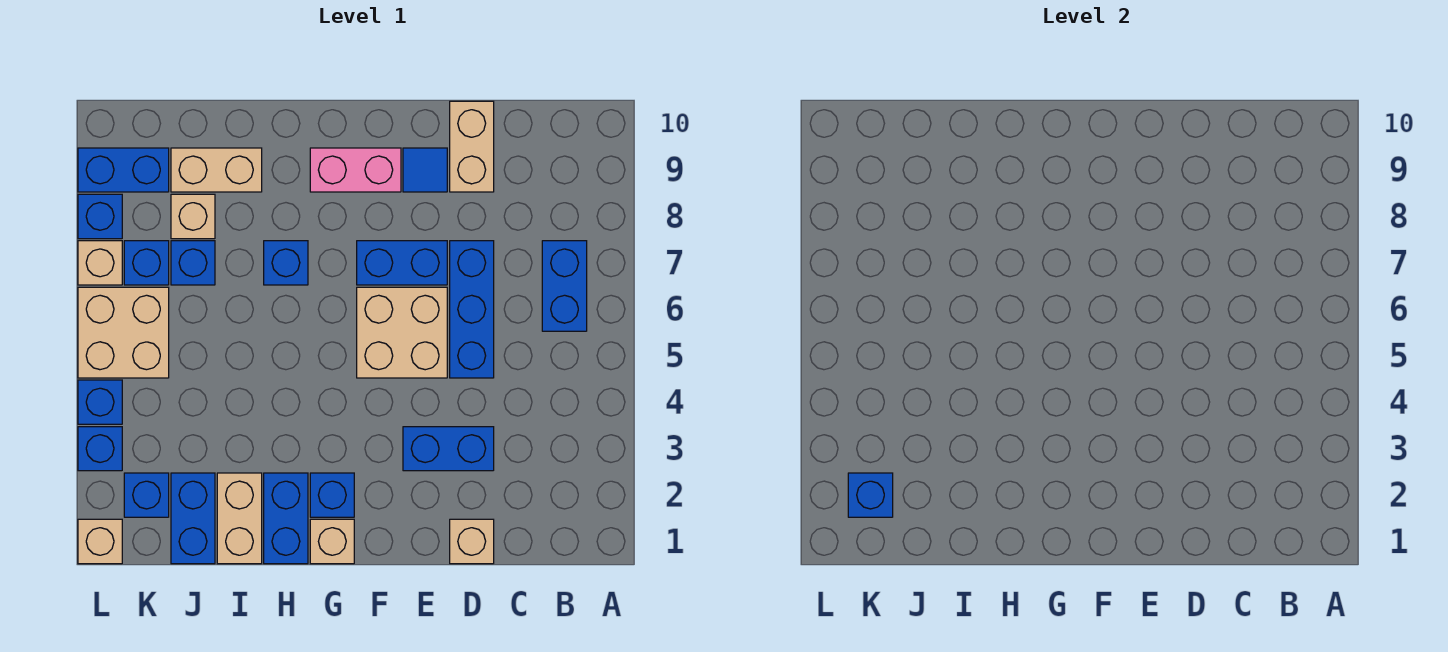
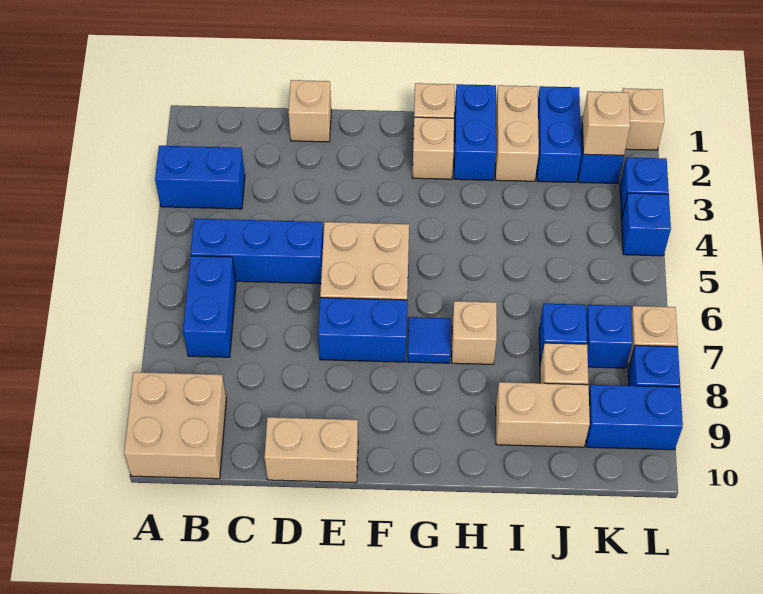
blue brick D3:E3 level 1 -> blue brick A3:B3 level 1
blue brick D5:D7 level 1 -> blue brick B5:D5 level 1
tan brick D9:D10 level 1 -> tan brick D10:E10 level 1
blue tile E9 level 1 -> blue tile G7 level 1
pink brick F9:G9 level 1 -> none
blue brick G2 level 1 -> tan brick G2 level 1
blue brick H7 level 1 -> tan brick H7 level 1
blue brick K2 level 2 -> tan brick K2 level 2
tan brick K5:L6 level 1 -> tan brick A9:B10 level 1

